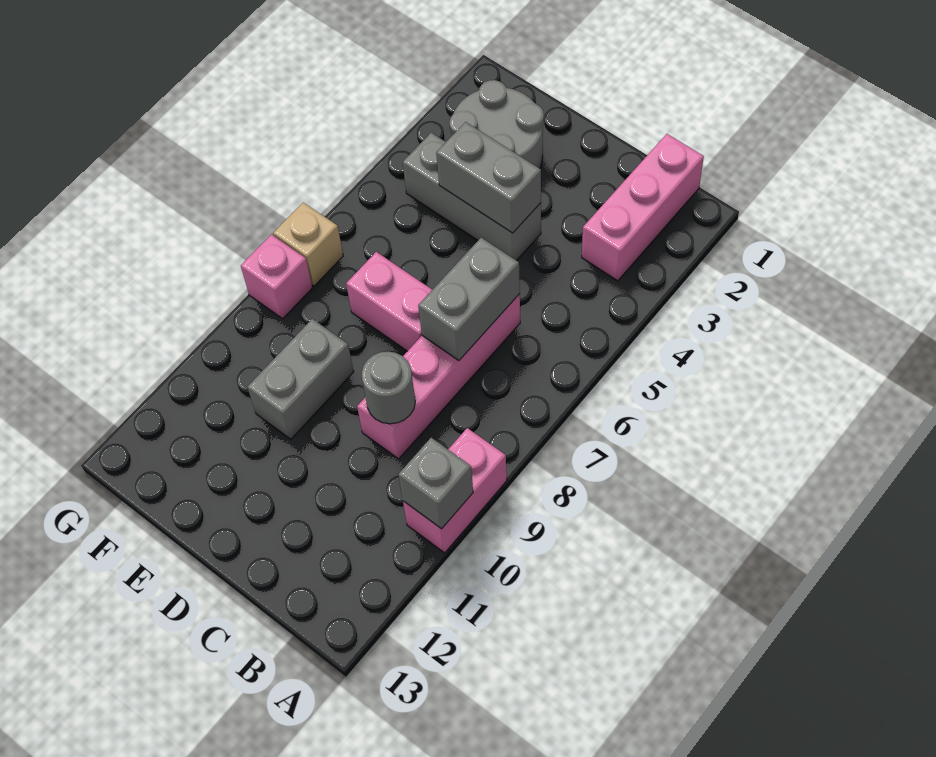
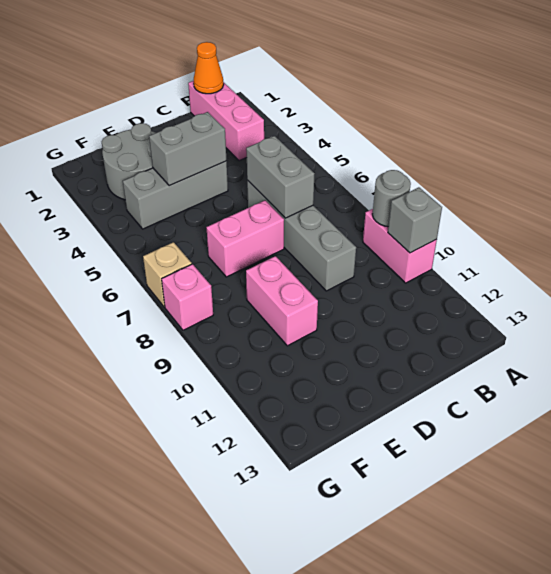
none -> orange cone B1 level 2
pink brick C6:C9 level 1 -> grey brick C6:C9 level 1
grey round brick C9 level 2 -> grey round brick A9 level 2
grey brick E9:E10 level 1 -> pink brick E9:E10 level 1

